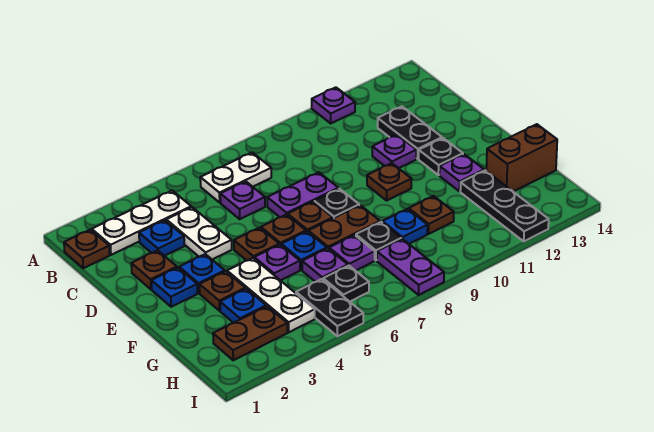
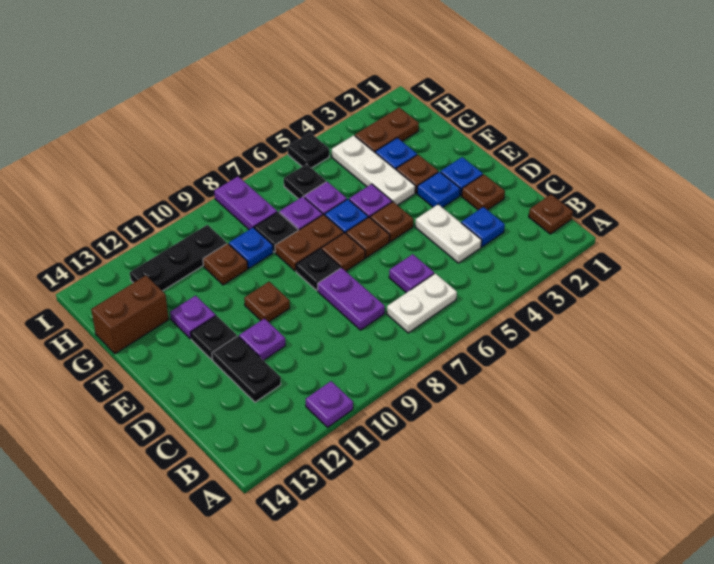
white plate B2:B4 level 1 -> none
purple plate D7:D8 level 1 -> purple plate C8:D8 level 1
black plate G12:I12 level 1 -> black plate H10:H12 level 1
black plate H5:I5 level 1 -> black plate I5 level 1

